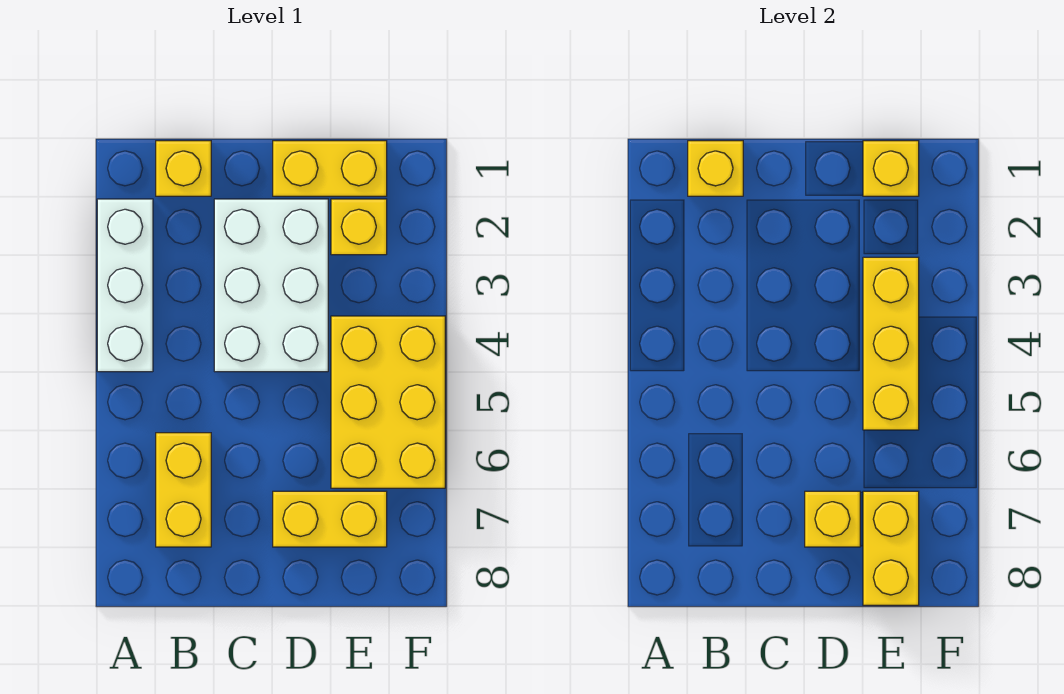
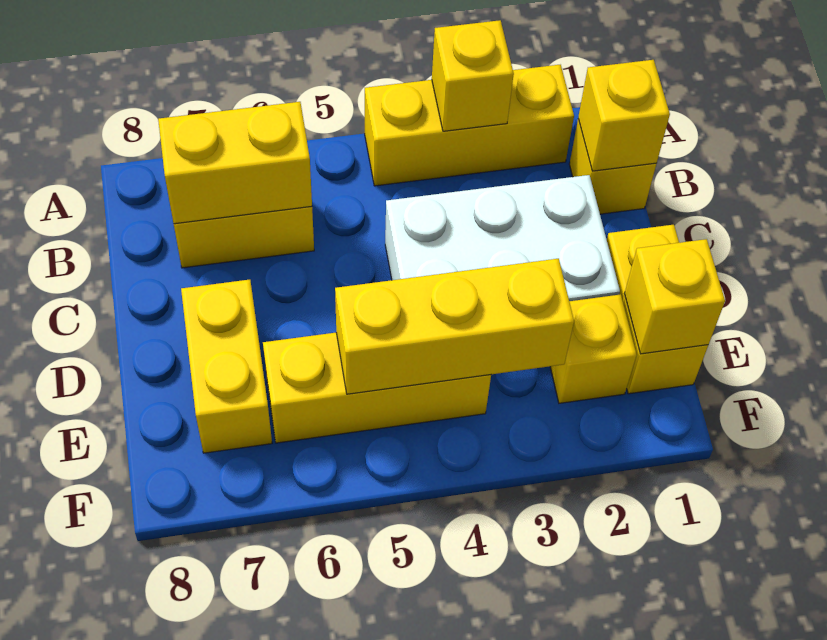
white brick A2:A4 level 1 -> yellow brick A2:A4 level 1
yellow brick D7 level 2 -> yellow brick A3 level 2
yellow brick E4:F6 level 1 -> yellow brick E4:E6 level 1
yellow brick E7:E8 level 2 -> yellow brick B6:B7 level 2

